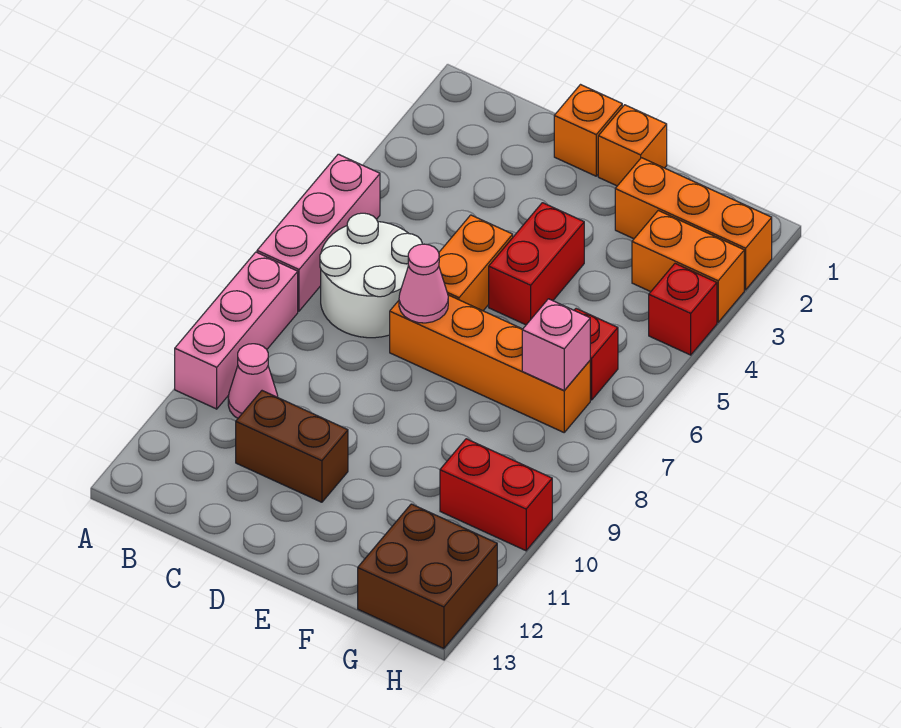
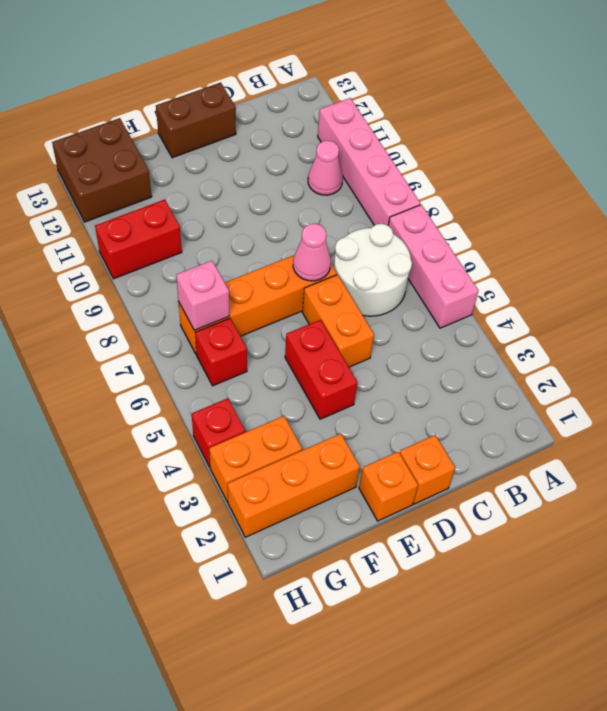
pink brick A8:A10 level 1 -> pink brick A8:A11 level 1
brown brick C11:D11 level 1 -> brown brick D13:E13 level 1

